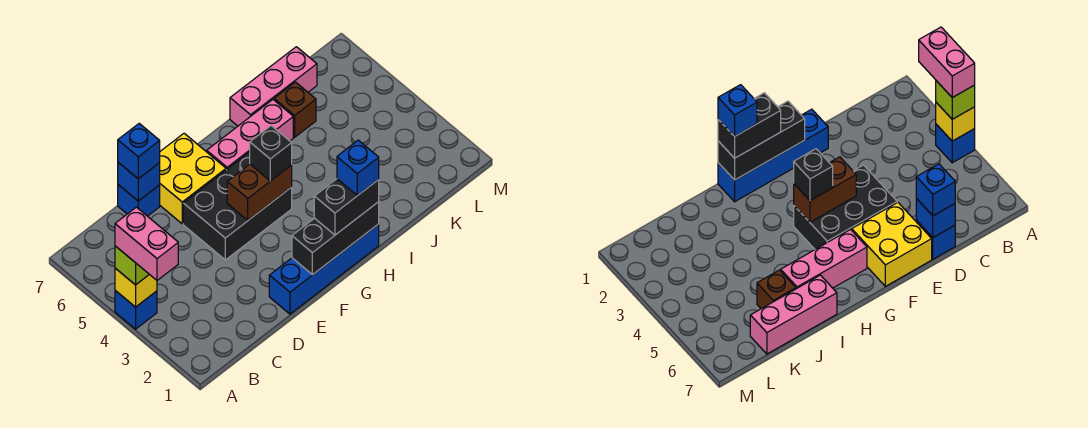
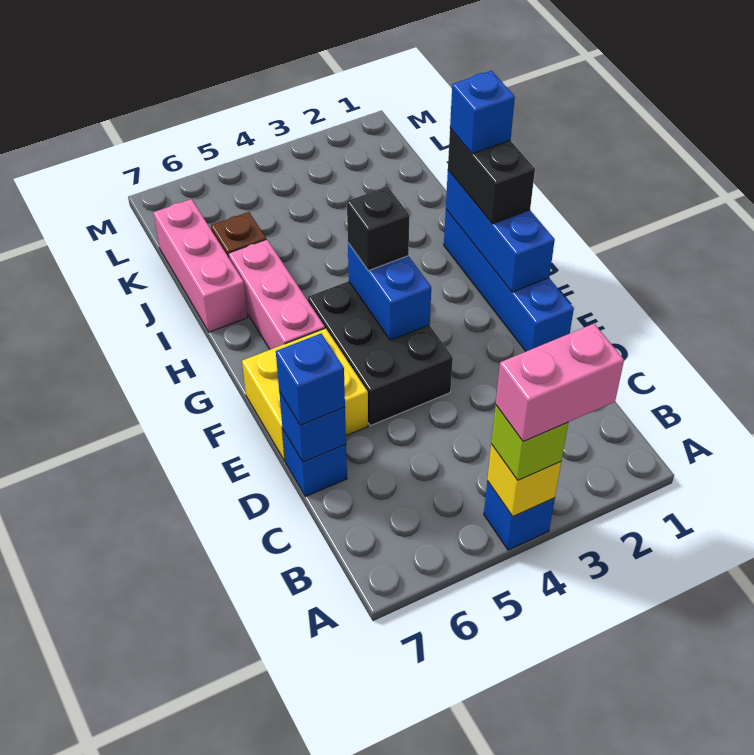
black brick F1:H1 level 2 -> blue brick F1:H1 level 2
brown brick F4:G4 level 2 -> blue brick F4:G4 level 2

